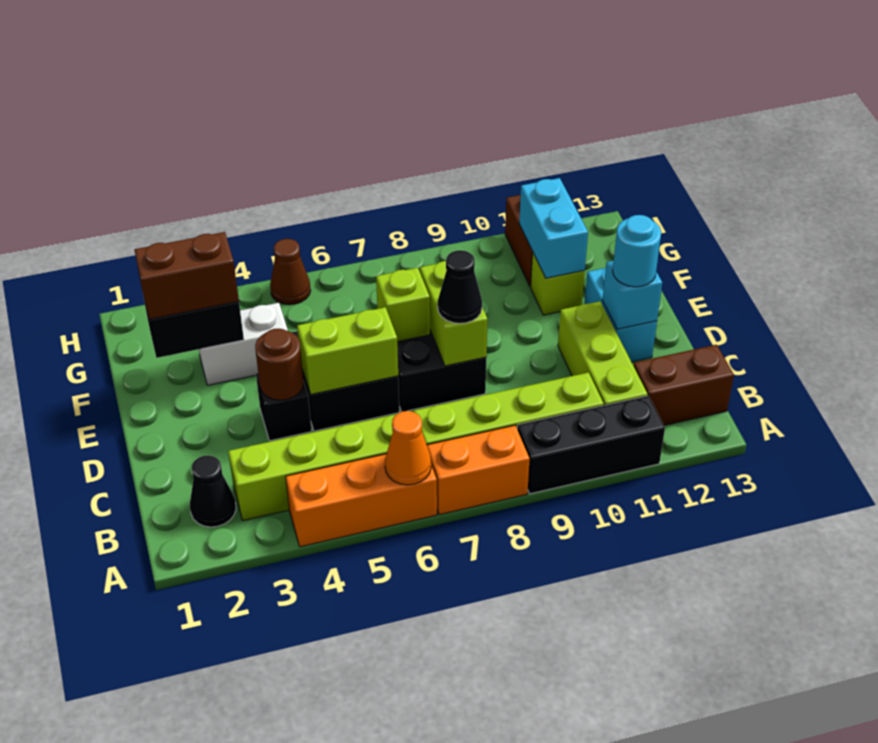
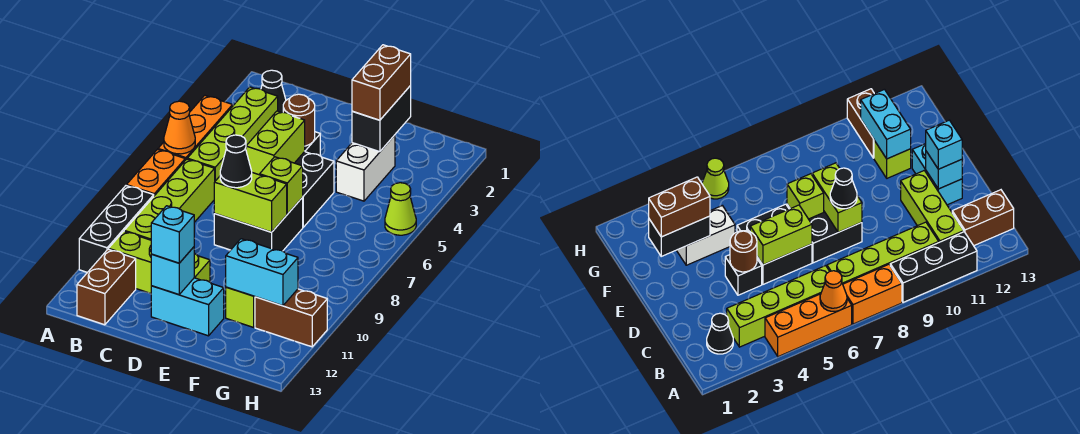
cyan round brick D12 level 3 -> cyan brick D12 level 3
brown cone H5 level 1 -> lime cone H5 level 1

